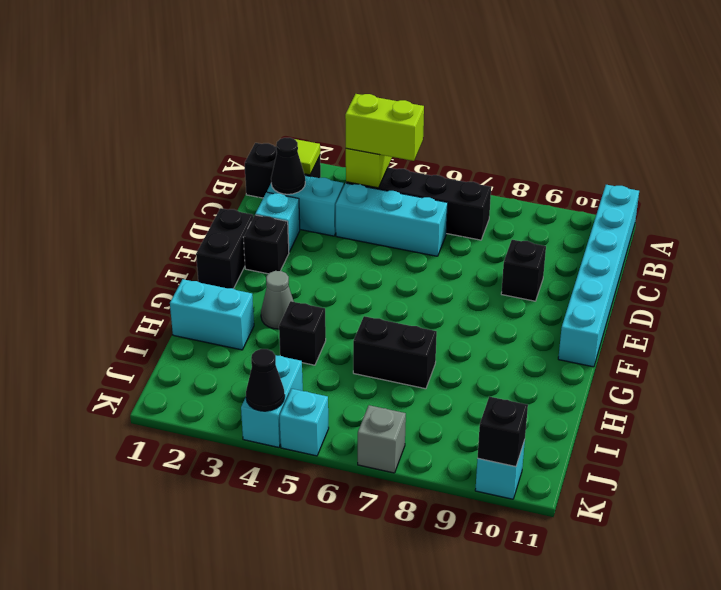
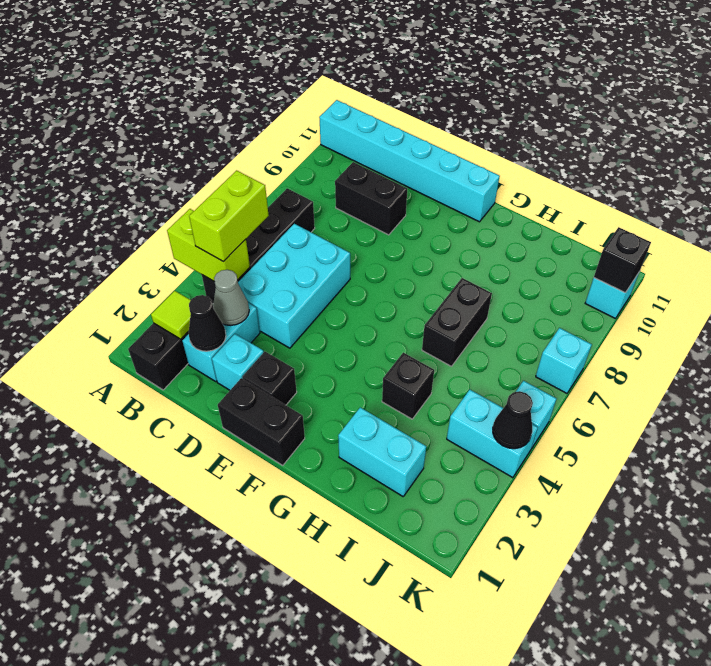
cyan brick C4:C6 level 1 -> cyan brick C4:D6 level 1
black brick D9 level 1 -> black brick C9:D9 level 1
grey cone G3 level 1 -> grey cone C3 level 2
cyan brick H1:H2 level 1 -> cyan brick H2:I2 level 1
grey brick K7 level 1 -> cyan brick K7 level 1

